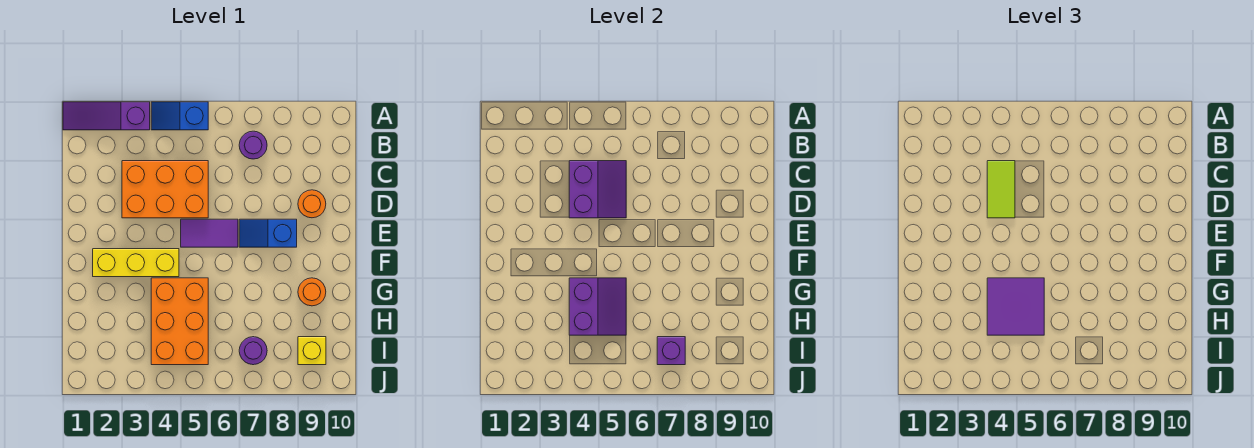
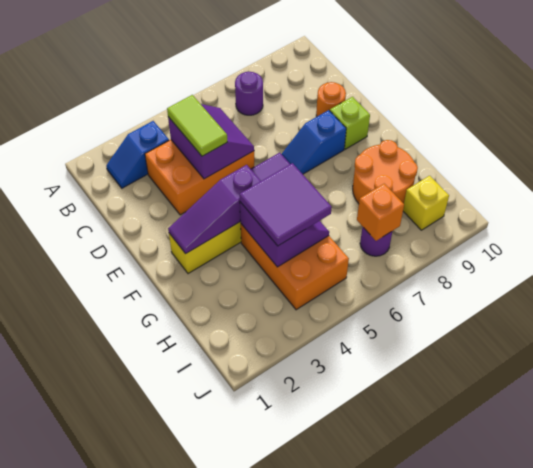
purple slope A1:A3 level 1 top 3 -> purple slope F2:F4 level 2 top 4
blue slope A4:A5 level 1 top 5 -> blue slope B2:B3 level 1 top 3
none -> lime brick E9 level 1
orange round brick G9 level 1 -> orange round brick G8:H9 level 1
purple brick I7 level 2 -> orange brick I7 level 2

